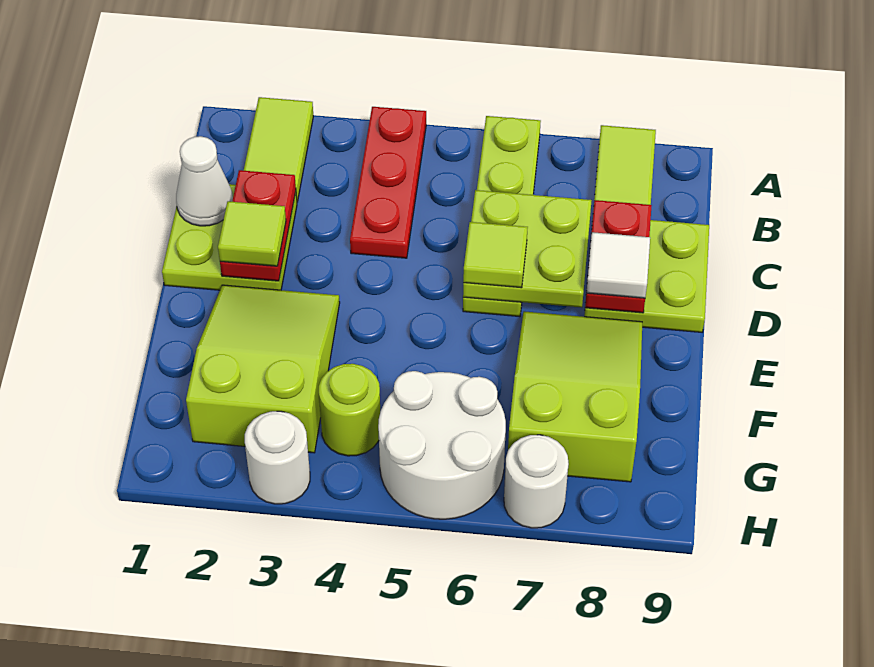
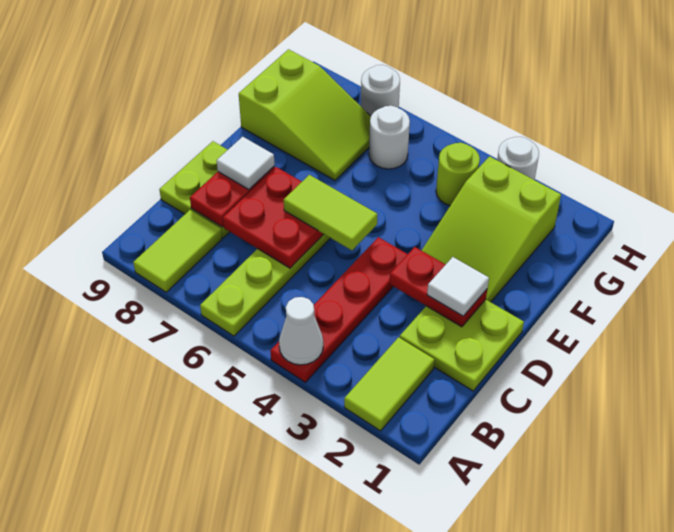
red plate A4:C4 level 1 -> red plate A4:D4 level 1
white cone C1 level 2 -> white cone A4 level 2
red plate C2:D2 level 2 -> red plate D2:D3 level 2
lime plate C6:D7 level 2 -> red plate C6:D7 level 2
lime tile D2 level 3 -> white tile D2 level 3
lime tile D6 level 3 -> lime tile D5:D6 level 3
lime slope E7:G8 level 1 top G -> lime slope F7:G9 level 1 top 9
white round brick G5:H6 level 1 -> white round brick G6 level 1

